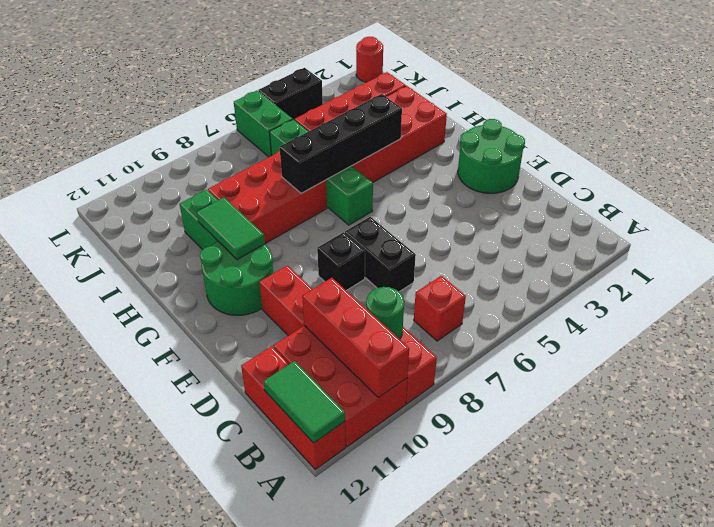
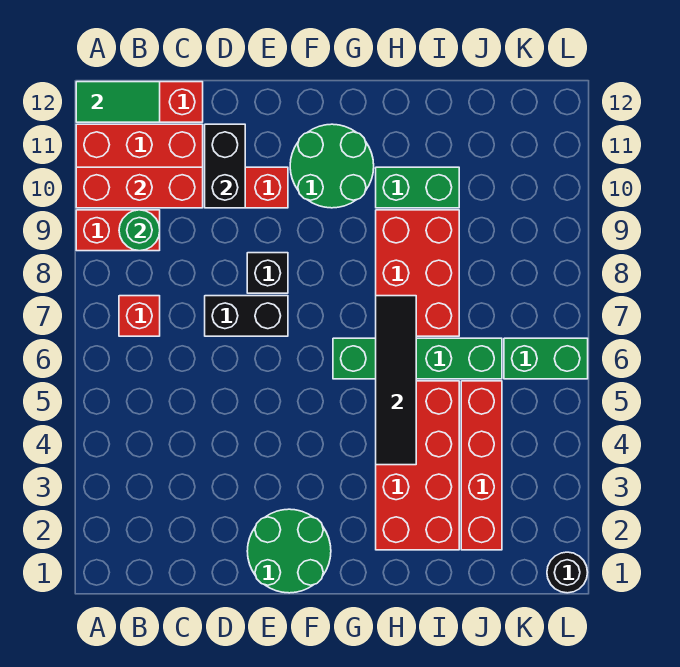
green tile G10:H10 level 2 -> none
black brick H4:H7 level 2 -> black tile H4:H7 level 2
red round brick L1 level 1 -> black round brick L1 level 1
black brick L4:L5 level 1 -> black brick D10:D11 level 2

